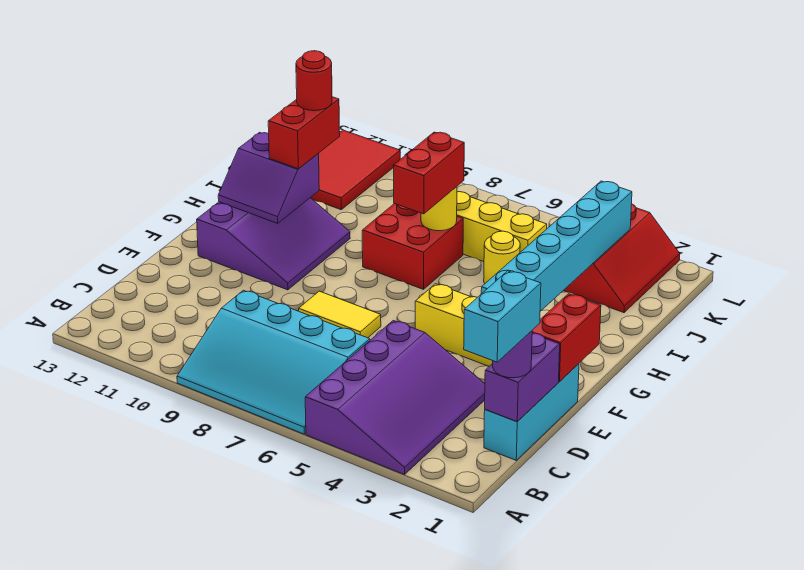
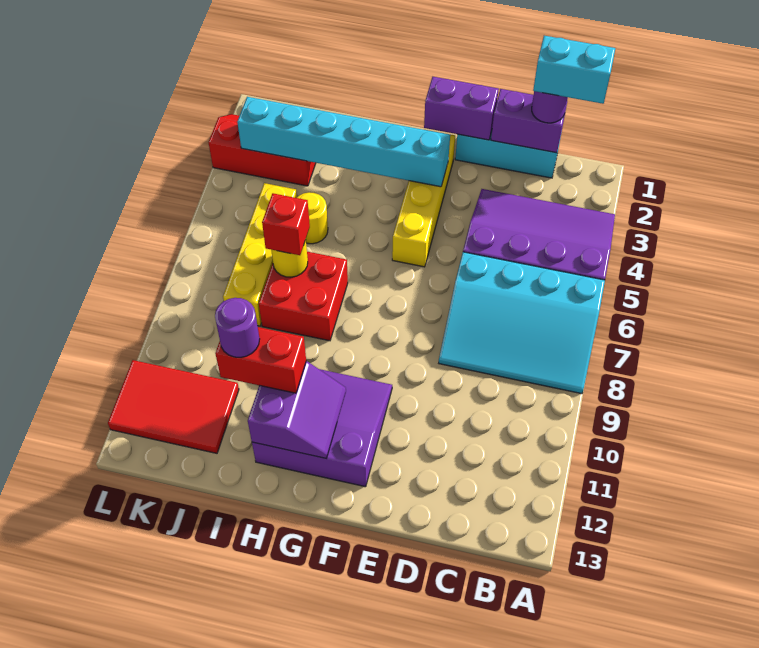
cyan slope A6:C9 level 1 top C -> cyan slope A6:D8 level 1 top 6
red brick E1:F1 level 2 -> purple brick E1:F1 level 2
yellow tile E7:E8 level 1 -> none
red brick H7:I7 level 3 -> red brick I7 level 3
red round brick I11 level 4 -> purple round brick I11 level 4

